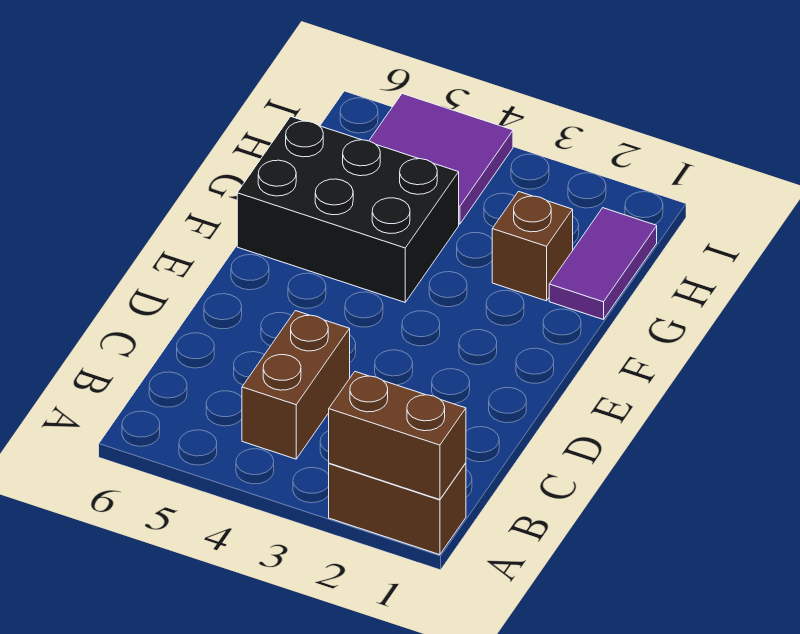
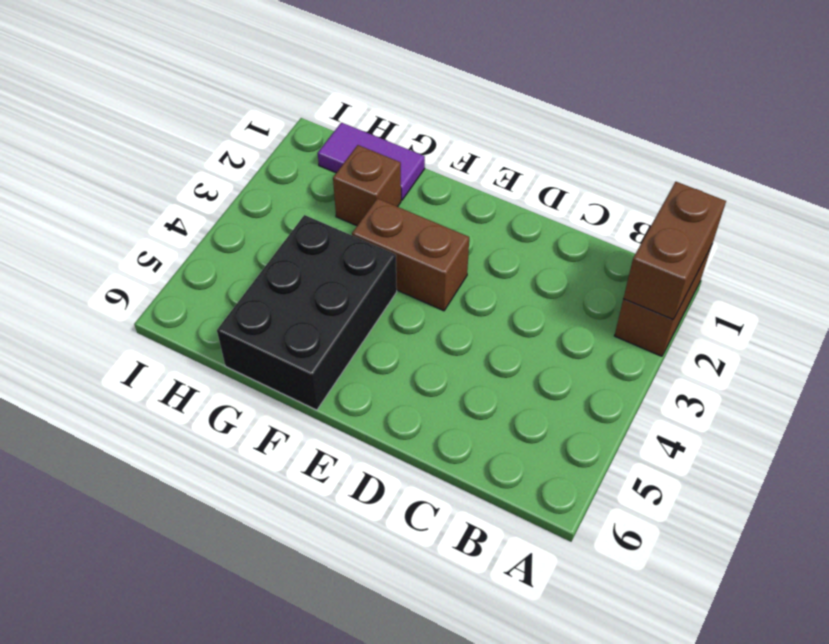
brown brick B4:C4 level 1 -> brown brick E3:F3 level 1
purple tile H4:I5 level 1 -> none

